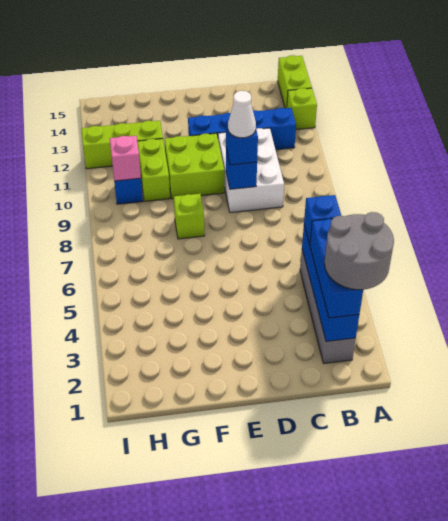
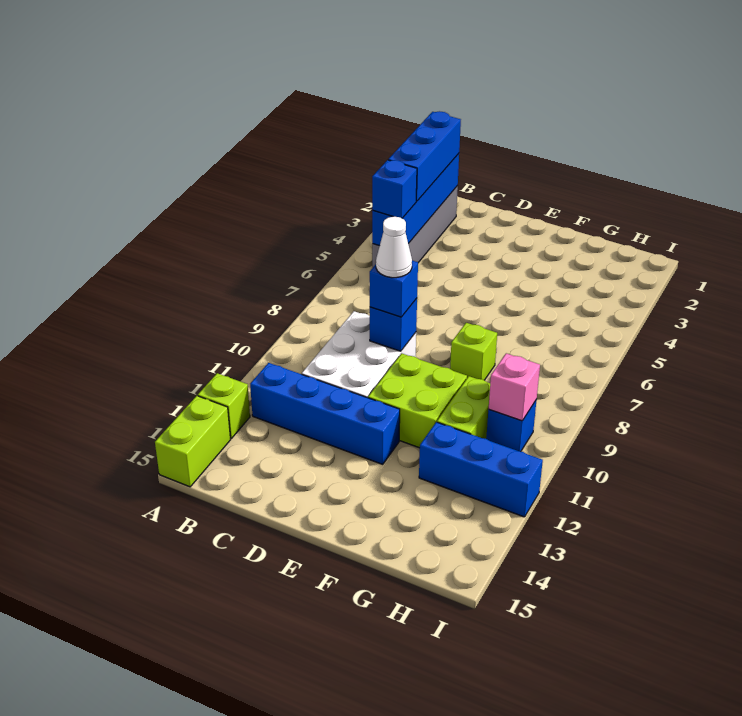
grey round brick A2:B3 level 4 -> none
lime brick G12:I12 level 1 -> blue brick G12:I12 level 1

